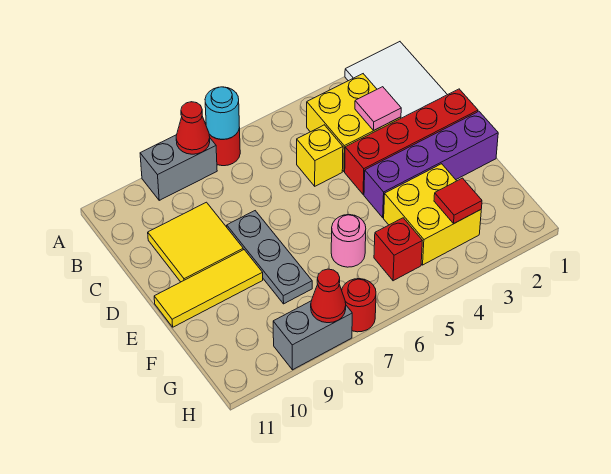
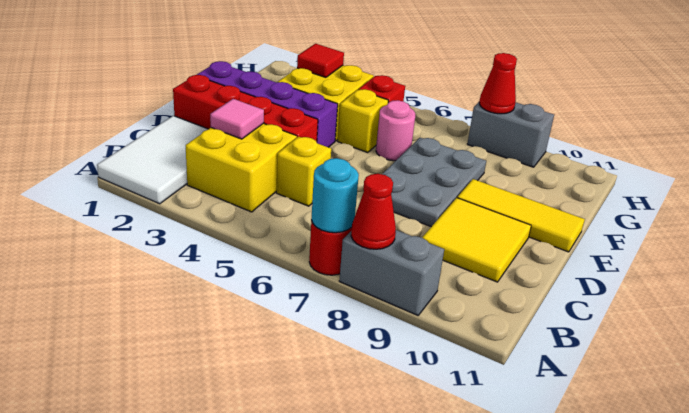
grey plate D8:F8 level 1 -> grey plate D7:F8 level 1
none -> yellow brick F5 level 1
red round brick H7 level 1 -> none

